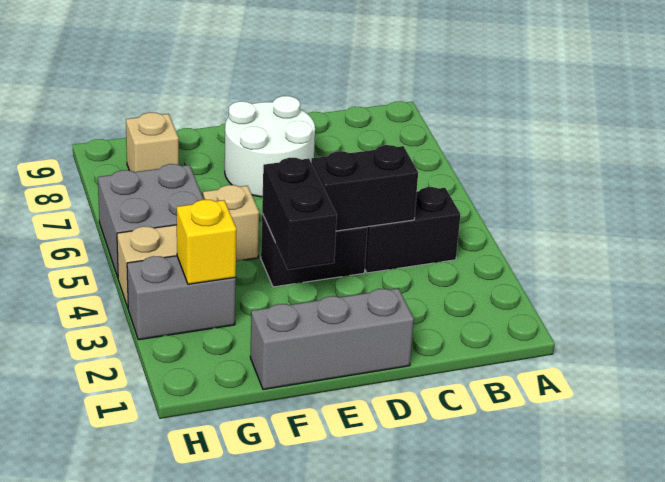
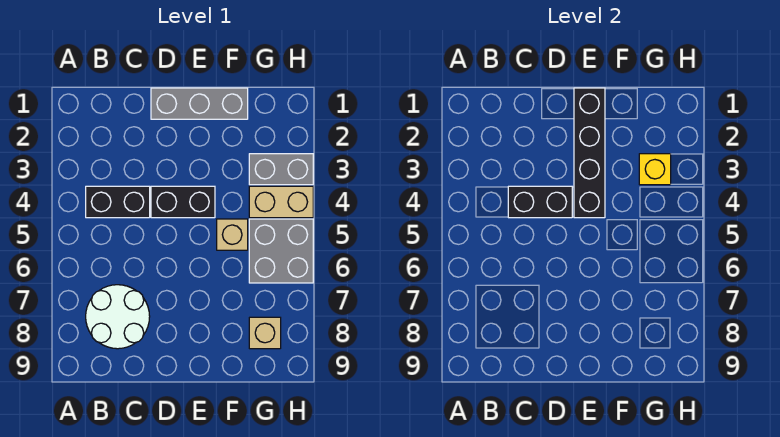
white round brick D7:E8 level 1 -> white round brick B7:C8 level 1
black brick E3:E4 level 2 -> black brick E1:E4 level 2

